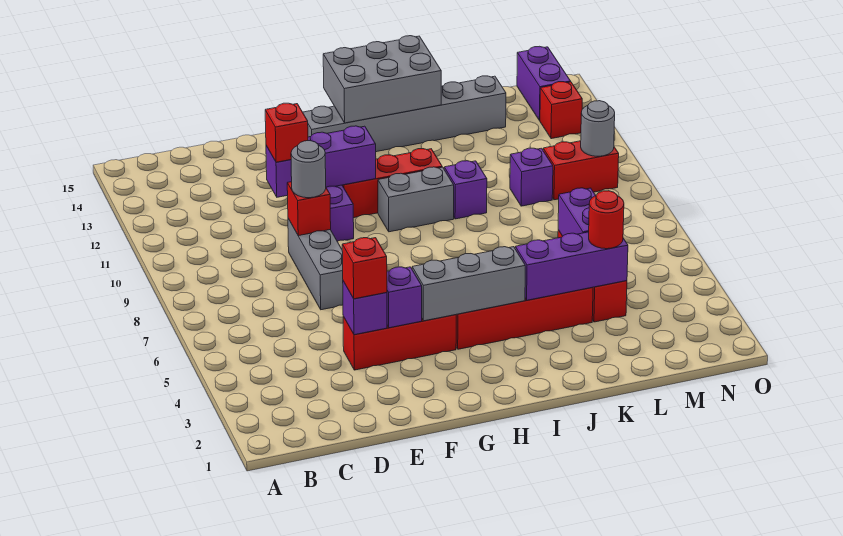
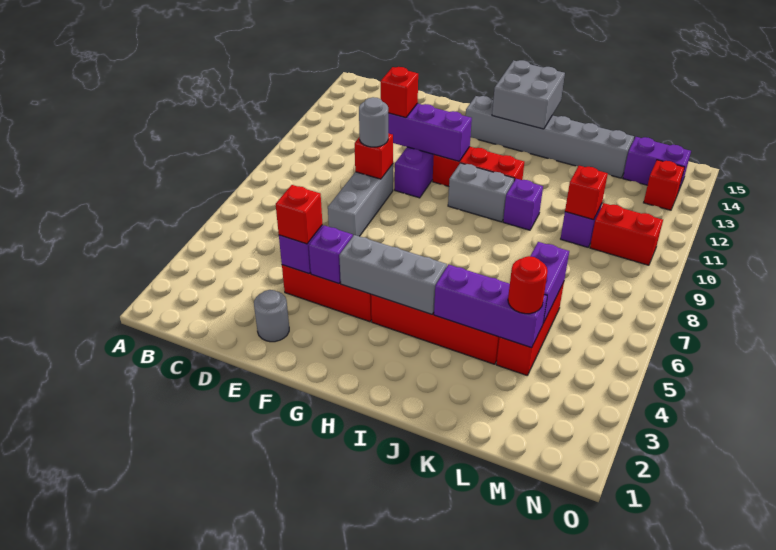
grey brick H14:J15 level 2 -> grey brick H14:I15 level 2
none -> red brick L10 level 2
grey round brick N10 level 2 -> grey round brick E2 level 1
purple brick N14:N15 level 1 -> purple brick M14:N14 level 1

